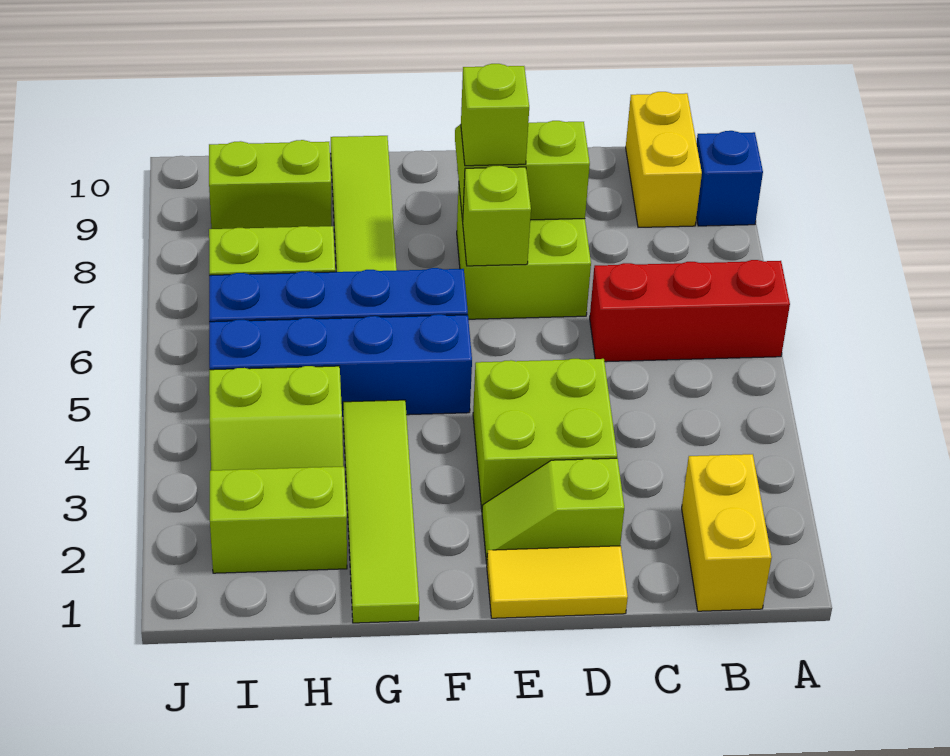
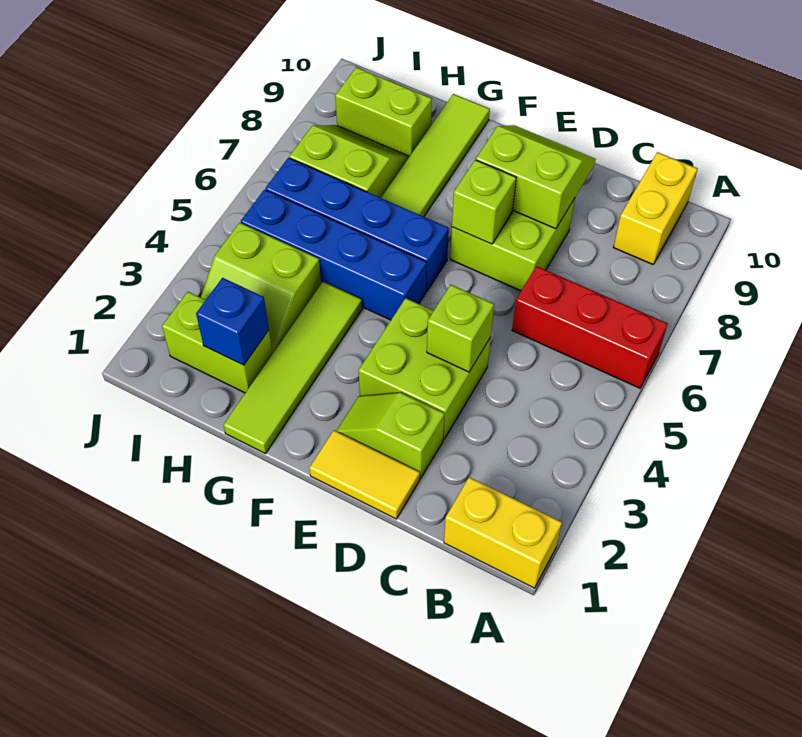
blue brick A9 level 1 -> blue brick H2 level 2
yellow brick B1:B2 level 1 -> yellow brick A1:B1 level 1
lime brick E8 level 3 -> lime brick D4 level 2

